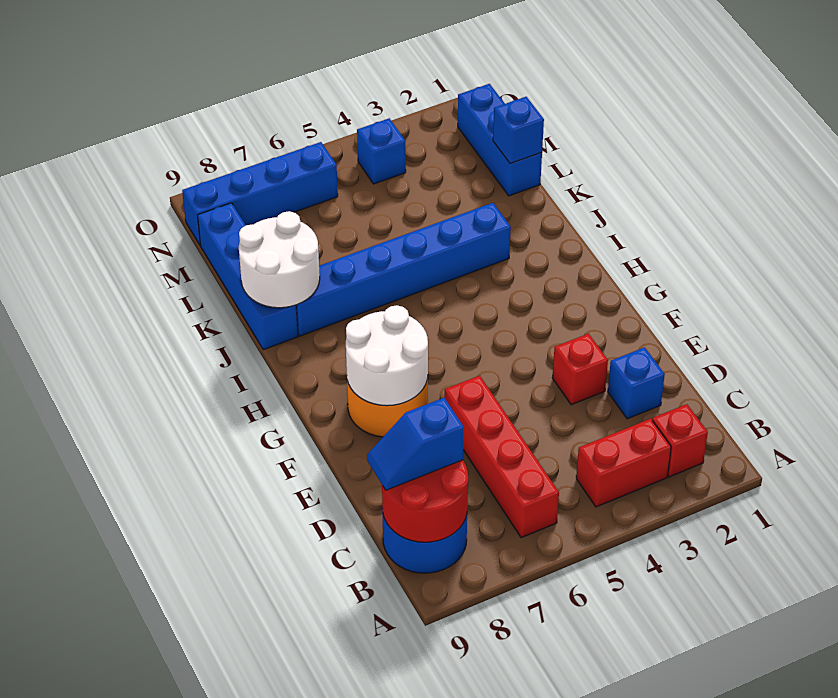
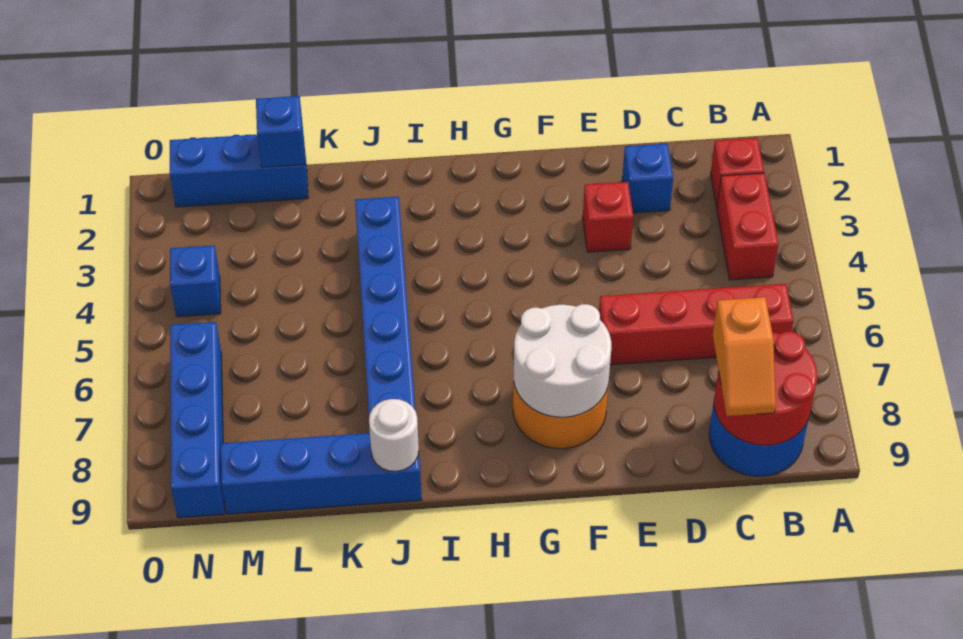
blue slope C8:C9 level 3 top 8 -> orange slope C8:C9 level 3 top 8
white round brick J8:K9 level 2 -> white round brick J9 level 2

